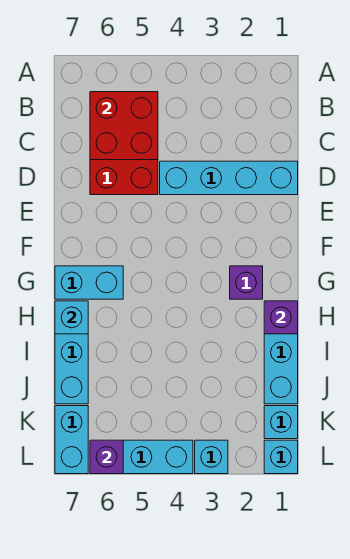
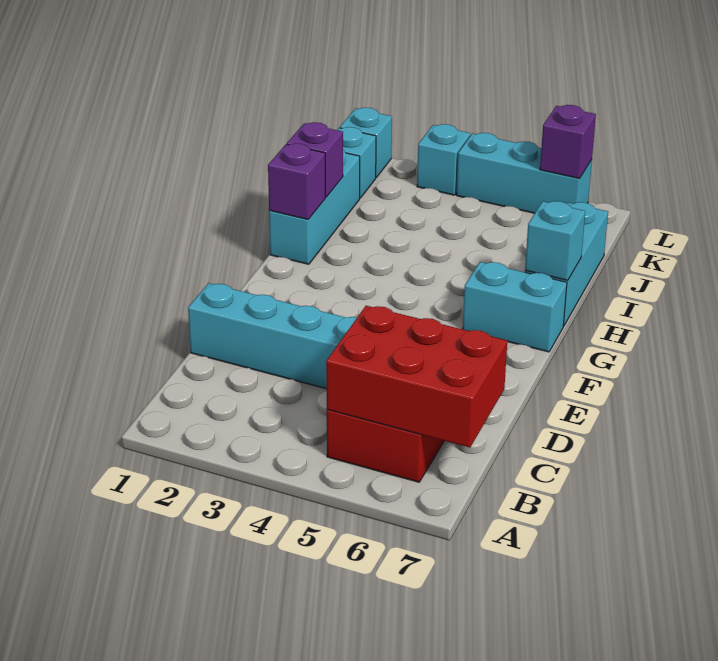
red brick B5:C6 level 2 -> red brick B5:C7 level 2
purple brick G2 level 1 -> purple brick I1 level 2
cyan brick K7:L7 level 1 -> none

